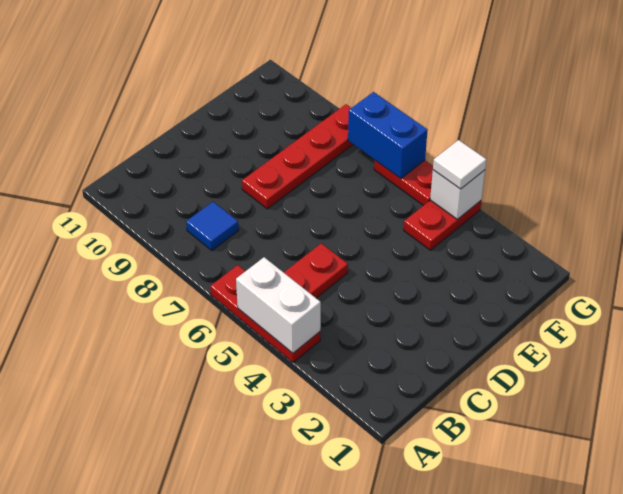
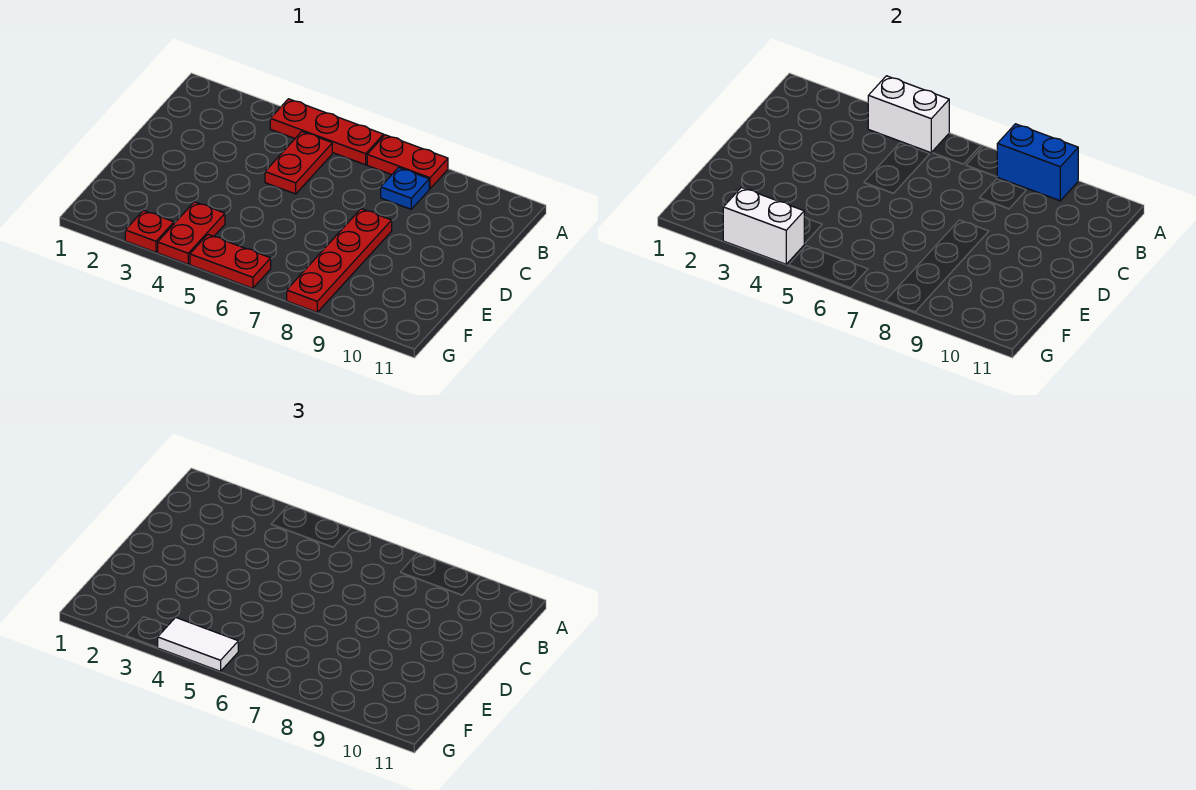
none -> red plate A7:A8 level 1
blue tile B8 level 1 -> blue plate B8 level 1
none -> red plate G3 level 1
white brick G4 level 2 -> white brick G3:G4 level 2
white tile G4 level 3 -> white tile G4:G5 level 3
blue brick G6:G7 level 2 -> blue brick A8:A9 level 2

